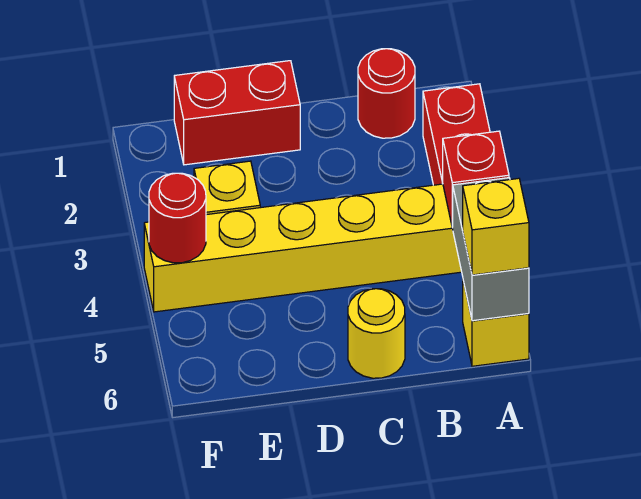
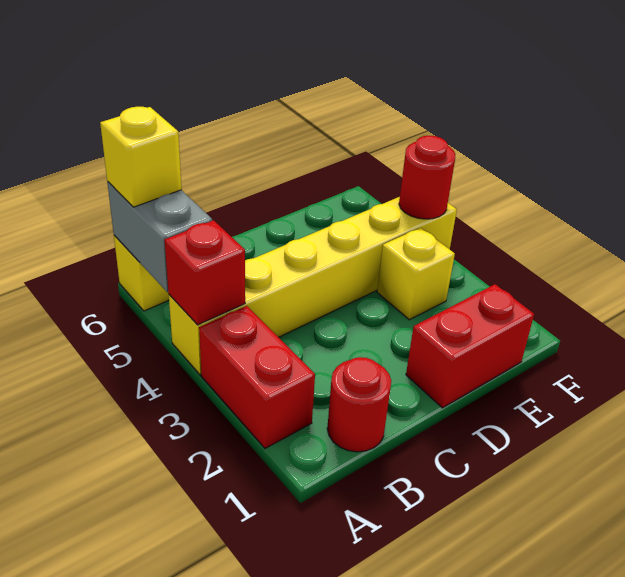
yellow round brick C6 level 1 -> none

